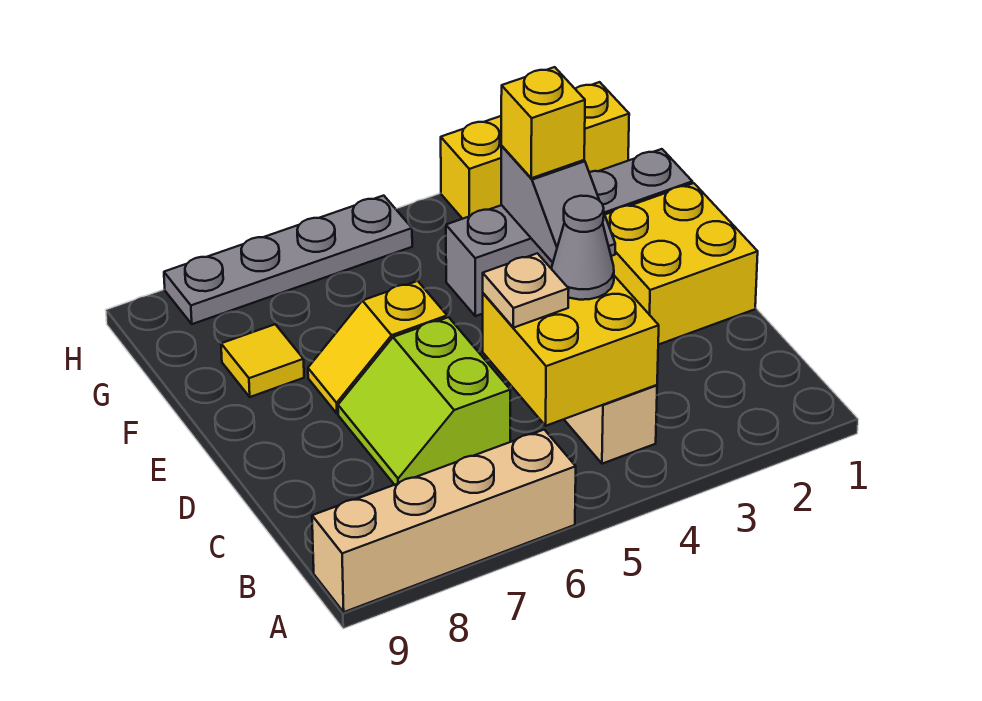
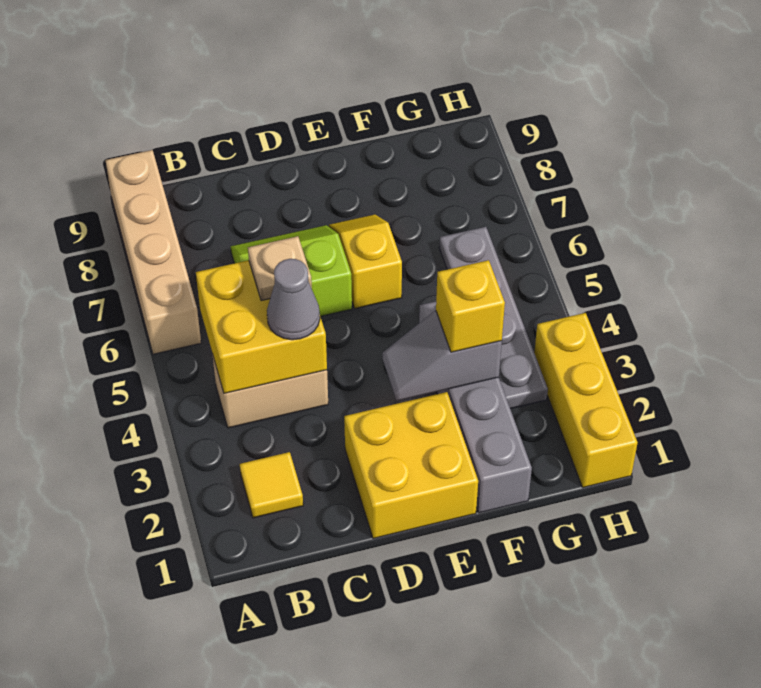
yellow tile F8 level 1 -> yellow tile B2 level 1
grey plate H5:H8 level 1 -> grey plate G3:G6 level 1

